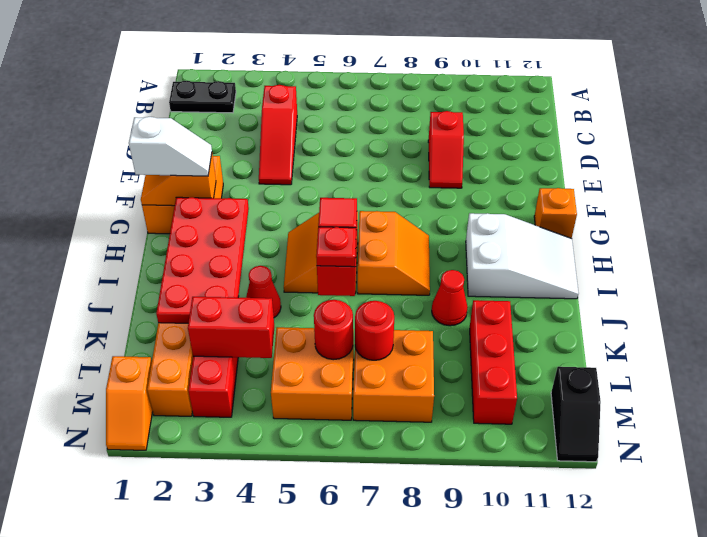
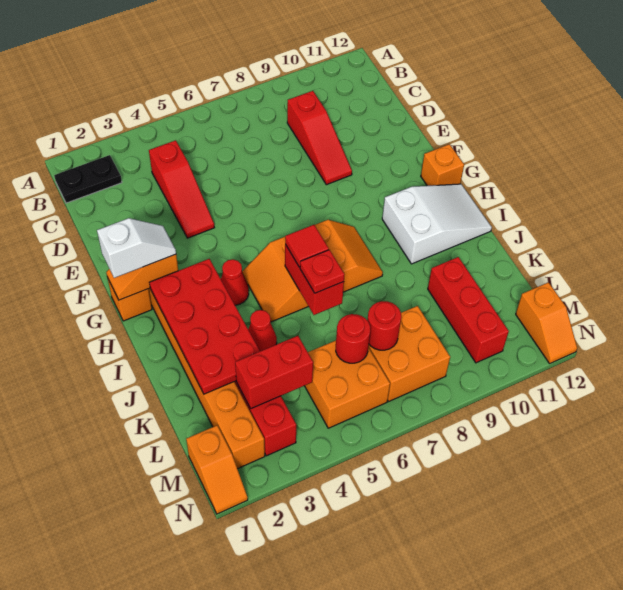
red slope D9:E9 level 1 top D -> red slope C9:E9 level 1 top C
red cone J9 level 1 -> red cone H4 level 1
black slope M12:N12 level 1 top M -> orange slope M12:N12 level 1 top M

